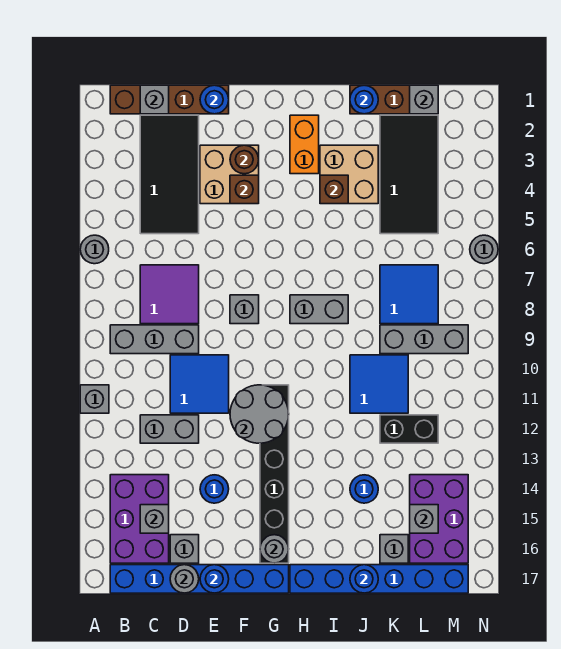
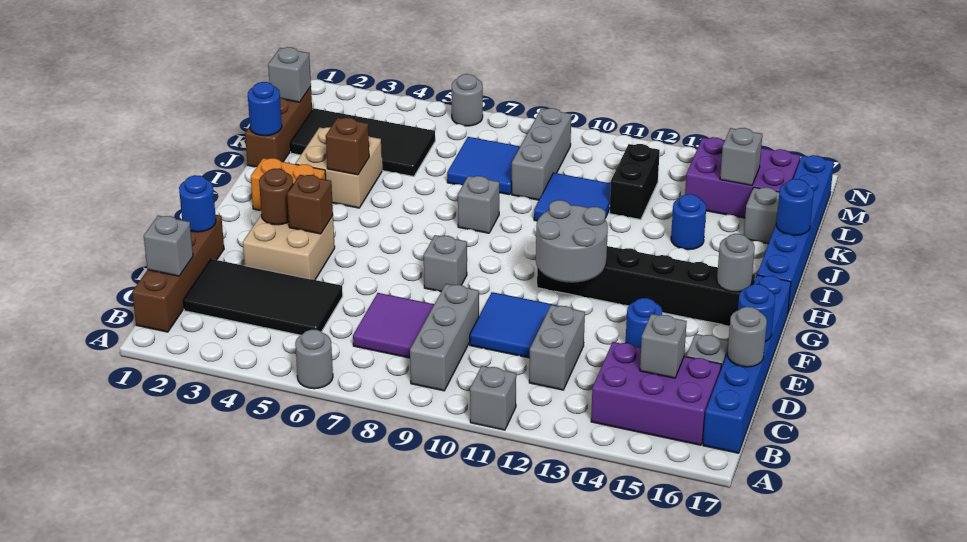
grey brick H8:I8 level 1 -> grey brick I8 level 1

